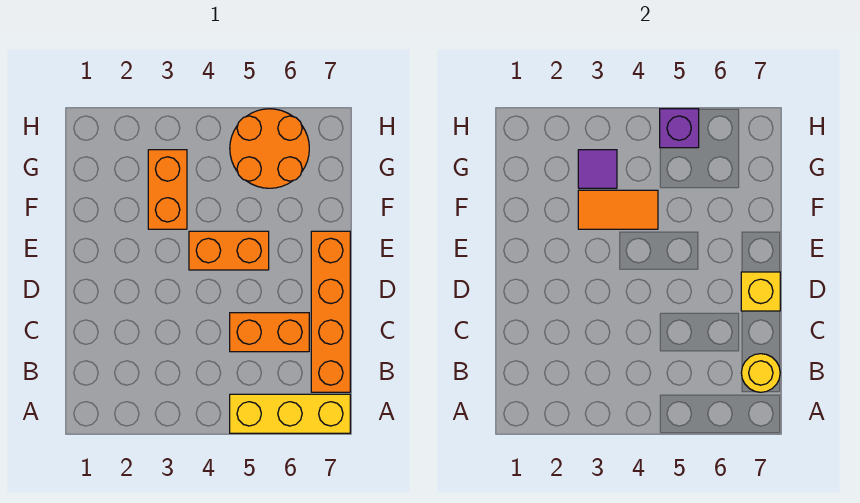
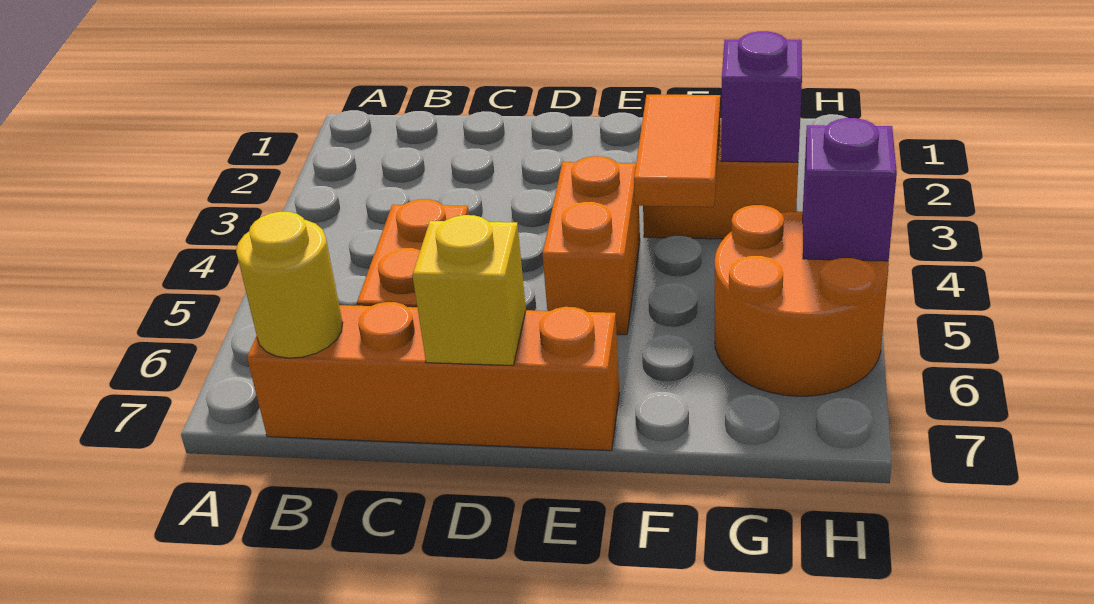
yellow brick A5:A7 level 1 -> none
purple tile G3 level 2 -> purple brick G3 level 2

